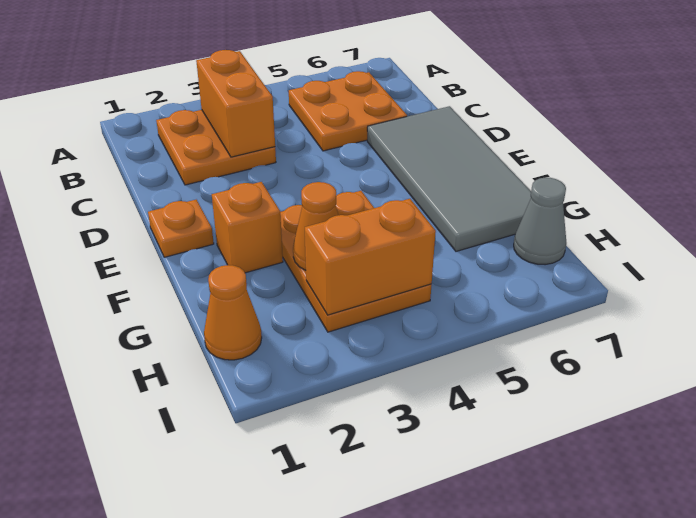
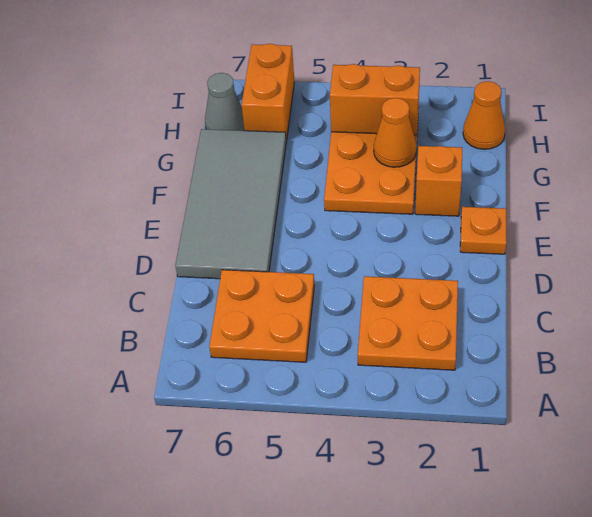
orange brick B3:C3 level 2 -> orange brick H6:I6 level 1

